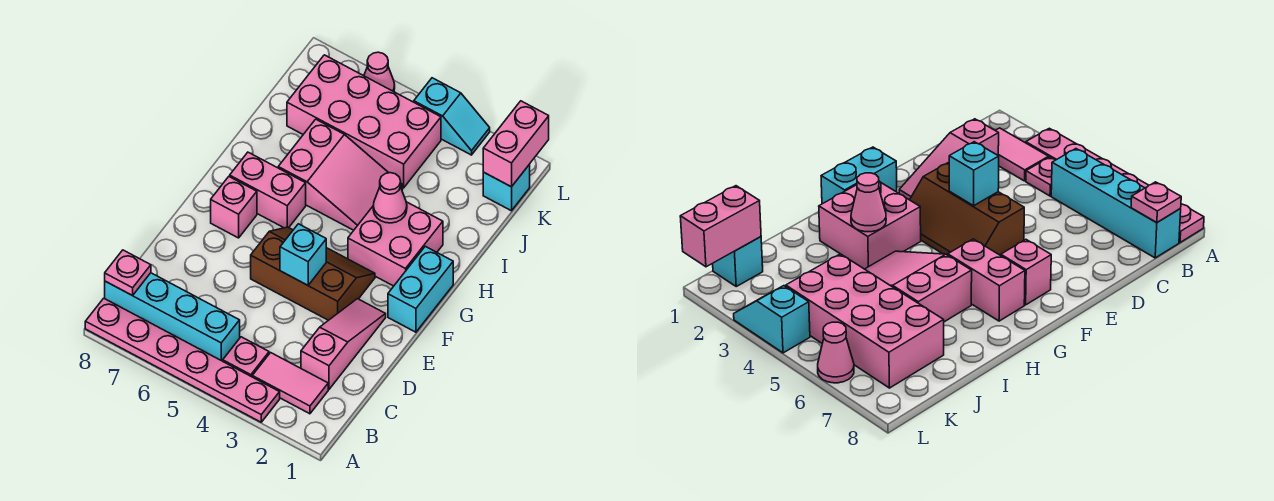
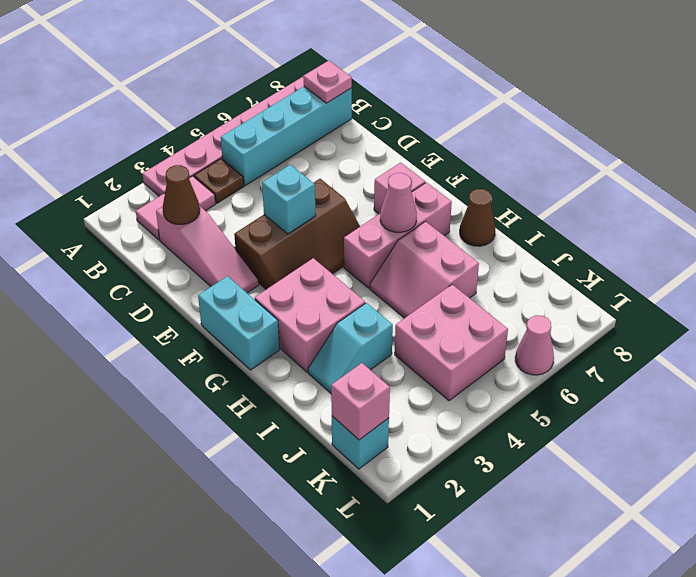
pink plate B4 level 1 -> brown plate B4 level 1
none -> brown cone C2 level 2
pink brick G6:G7 level 1 -> pink brick G5:G7 level 1
pink cone H3 level 2 -> pink cone G6 level 2
pink slope H4:I6 level 1 top 6 -> pink slope H5:I6 level 1 top 6
none -> brown cone H8 level 1
pink brick J4:K7 level 1 -> pink brick J4:K5 level 1
pink brick K1:L1 level 2 -> pink brick K1 level 2
cyan slope L3:L4 level 1 top 4 -> cyan slope I2:I3 level 1 top 3

